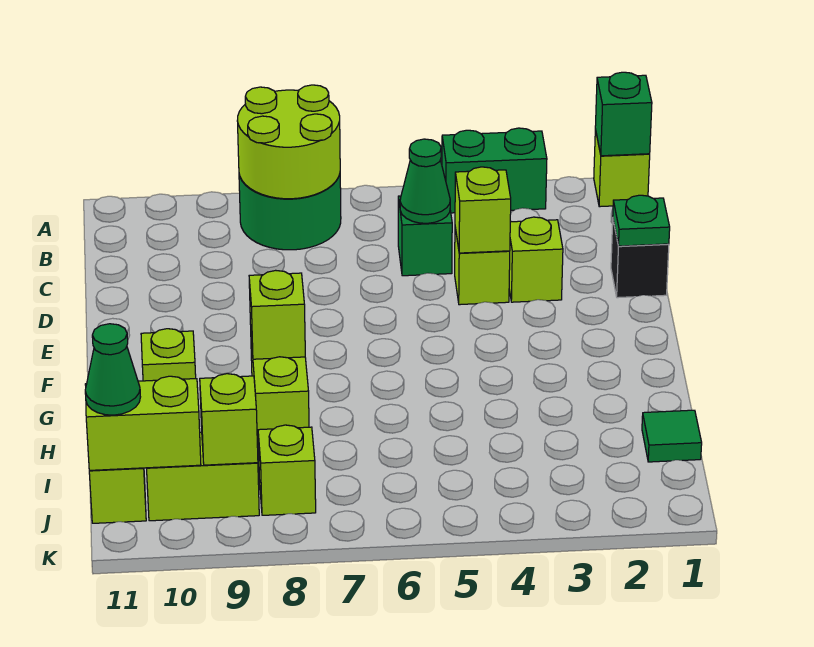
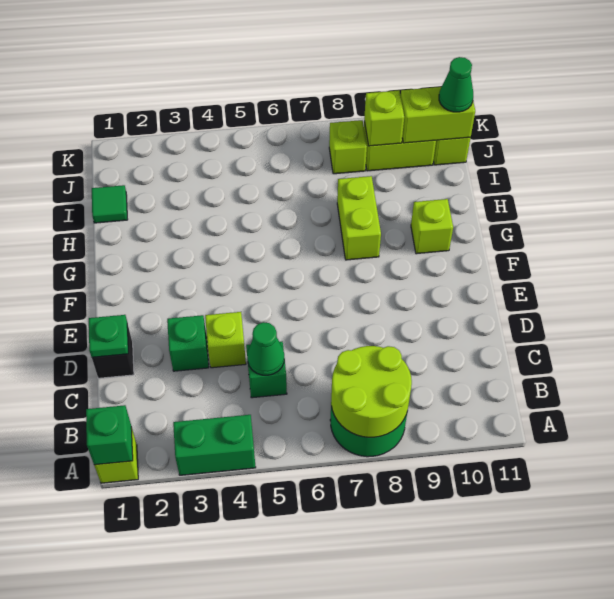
lime brick D3 level 1 -> green brick D3 level 1
lime brick D4 level 2 -> none
lime brick G8 level 2 -> none

